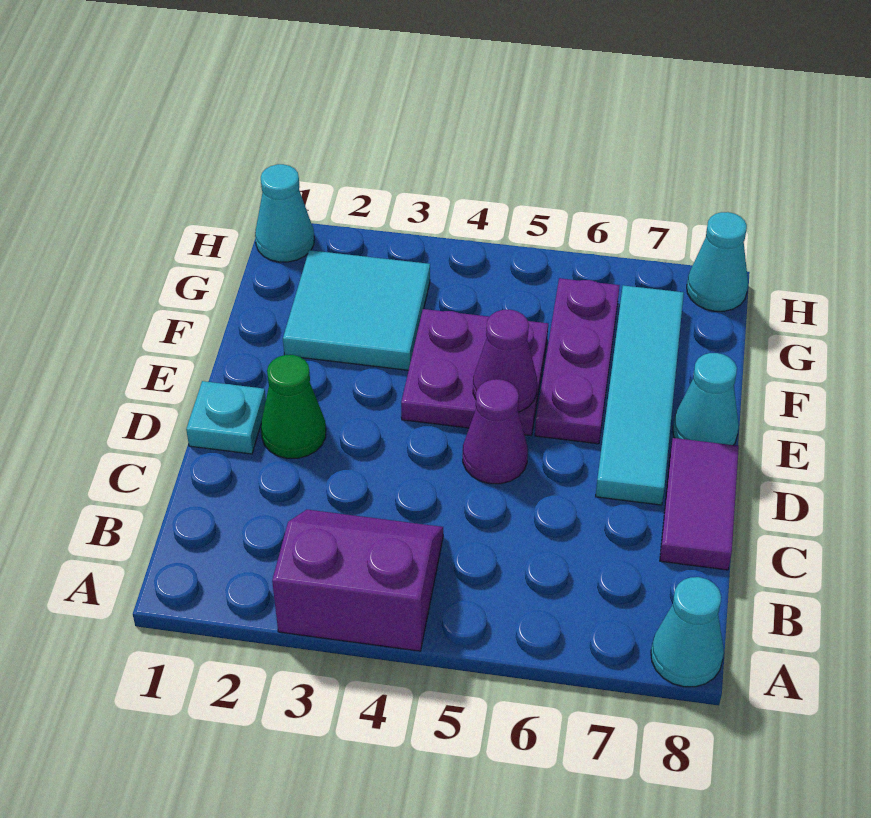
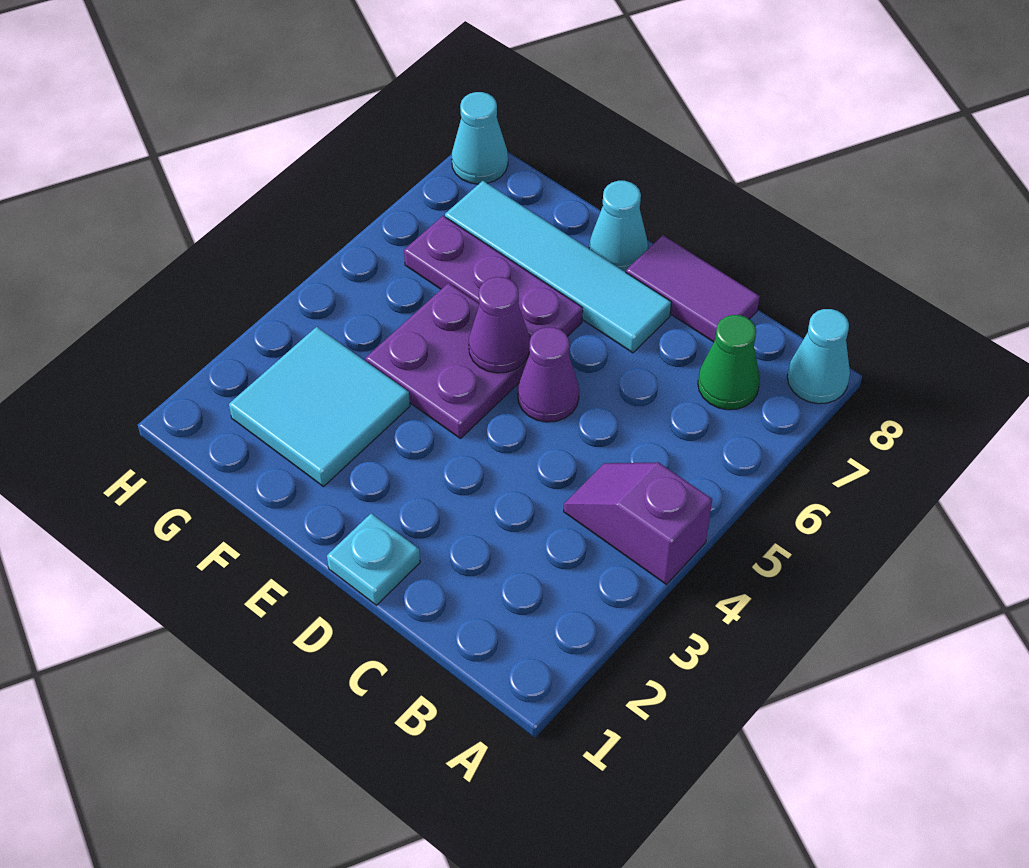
purple slope A3:B4 level 1 top A -> purple slope A4:B4 level 1 top A
green cone D2 level 1 -> green cone B7 level 1
cyan cone H1 level 1 -> none

